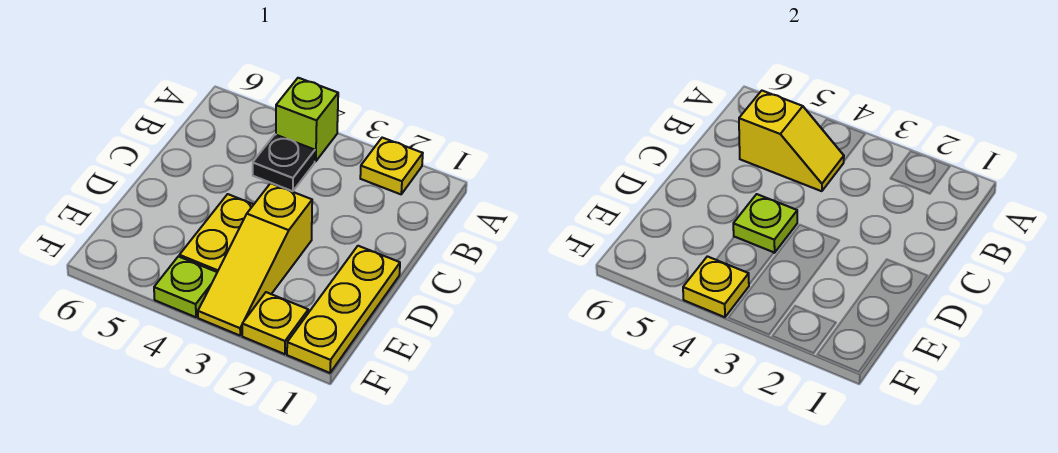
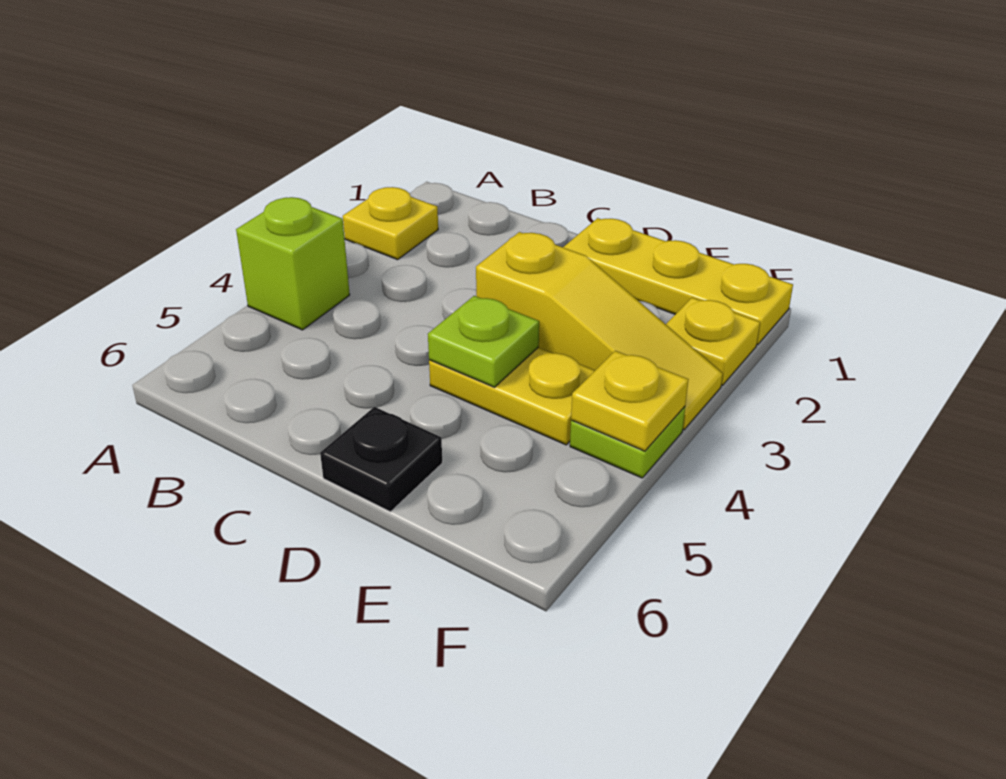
black plate B4 level 1 -> black plate D6 level 1
yellow slope B4:B5 level 2 top 5 -> none

